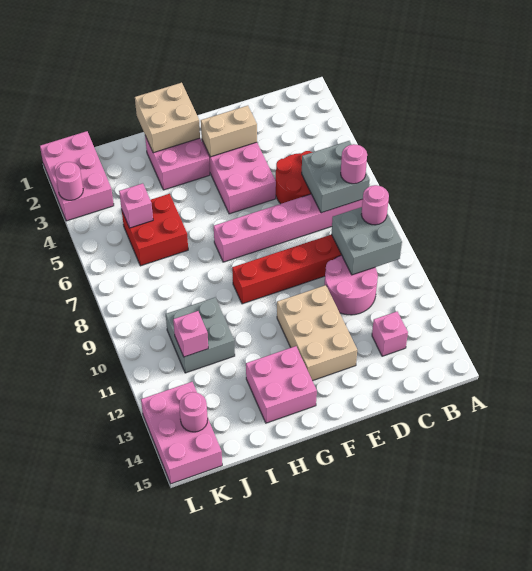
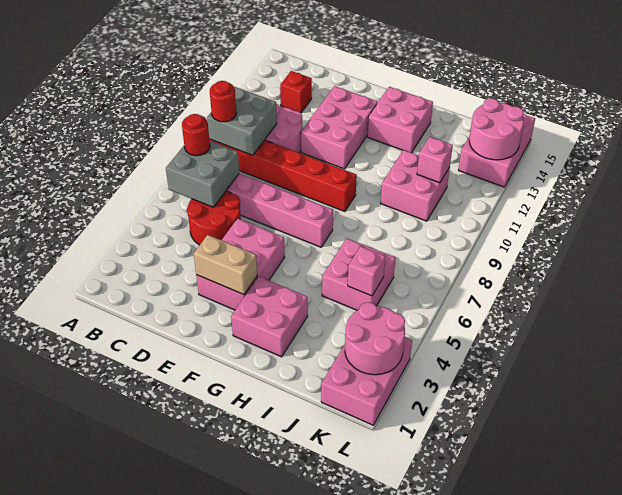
pink round brick B7 level 3 -> red round brick B7 level 3
pink round brick B9 level 3 -> red round brick B9 level 3
pink brick C13 level 1 -> red brick C13 level 1
tan brick E11:F13 level 1 -> pink brick E11:F13 level 1
tan brick G1:H2 level 2 -> none
red brick I5:J6 level 1 -> pink brick I5:J6 level 1
grey brick I10:J11 level 1 -> pink brick I10:J11 level 1
pink round brick K14 level 2 -> pink round brick K13:L14 level 2
pink round brick L3 level 2 -> pink round brick K2:L3 level 2

